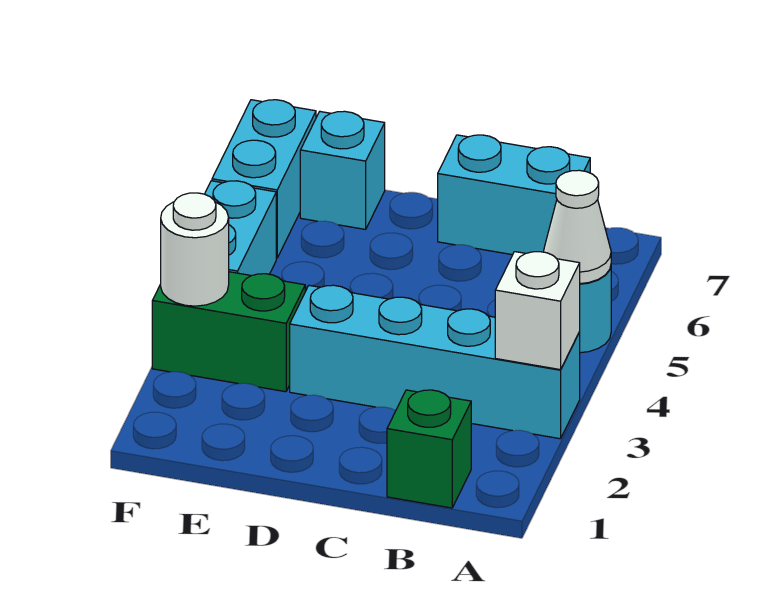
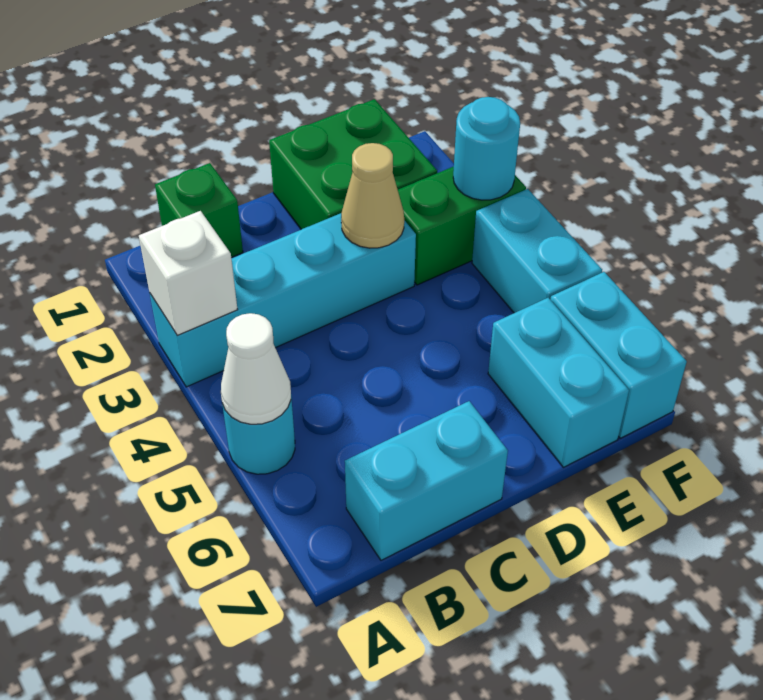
none -> green brick D1:E2 level 1
none -> tan cone D3 level 2
cyan brick E7 level 1 -> cyan brick E6:E7 level 1
white round brick F3 level 2 -> cyan round brick F3 level 2

